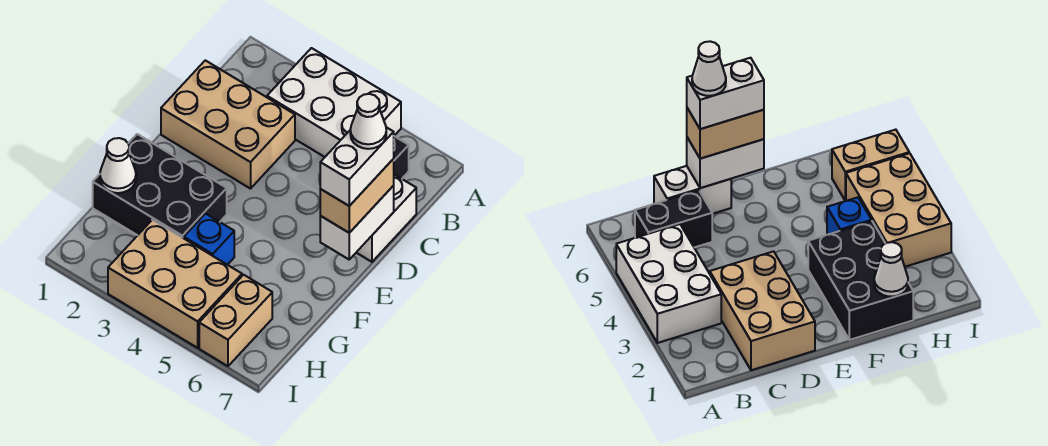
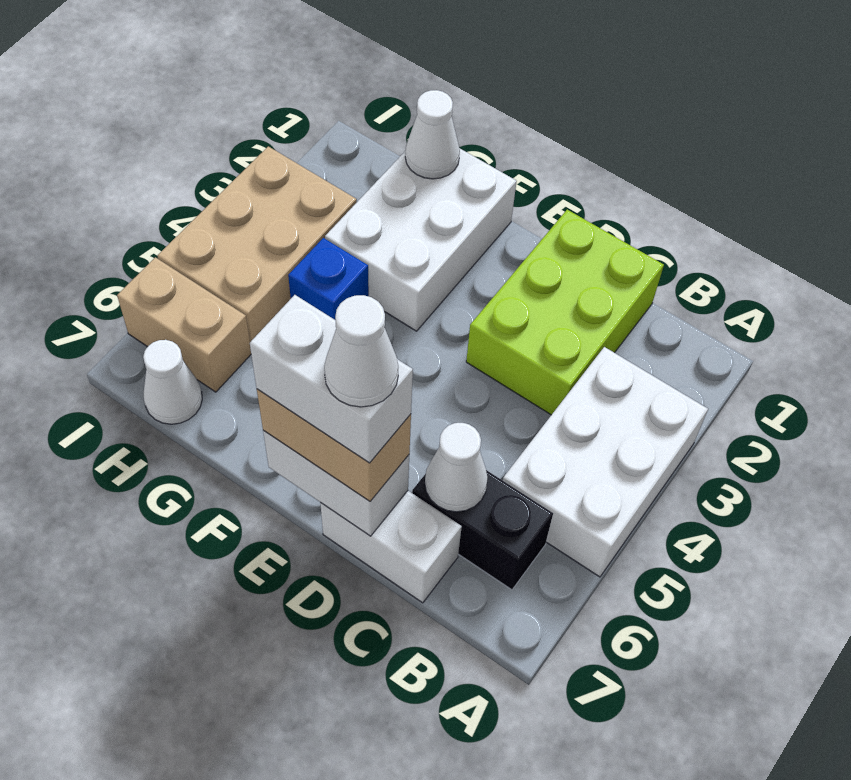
tan brick C1:D3 level 1 -> lime brick C1:D3 level 1
none -> white cone C6 level 2
black brick F1:G3 level 1 -> white brick F1:G3 level 1
none -> white cone H7 level 1

